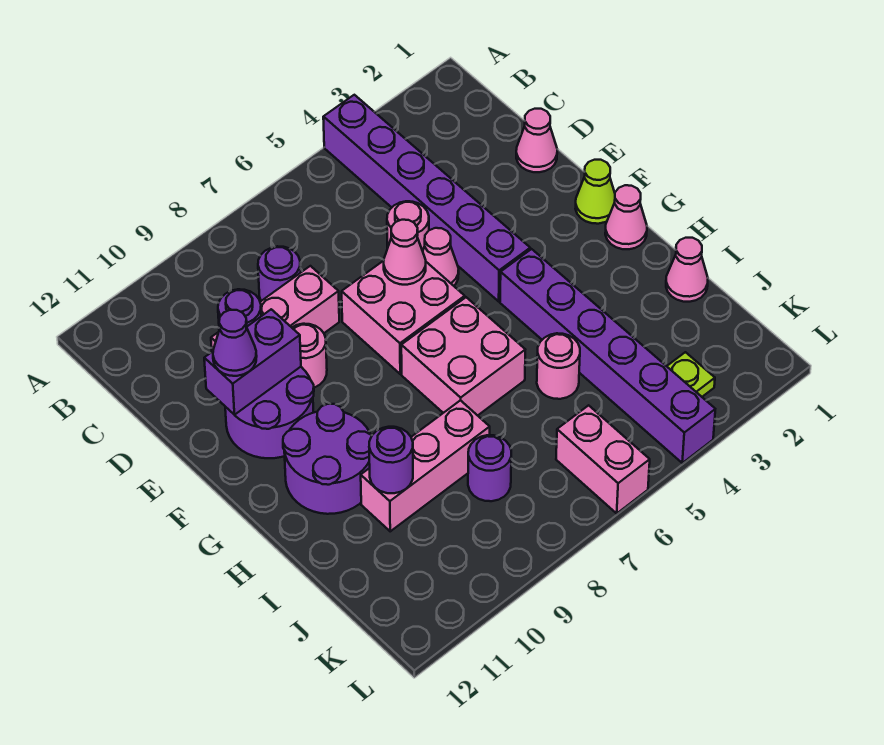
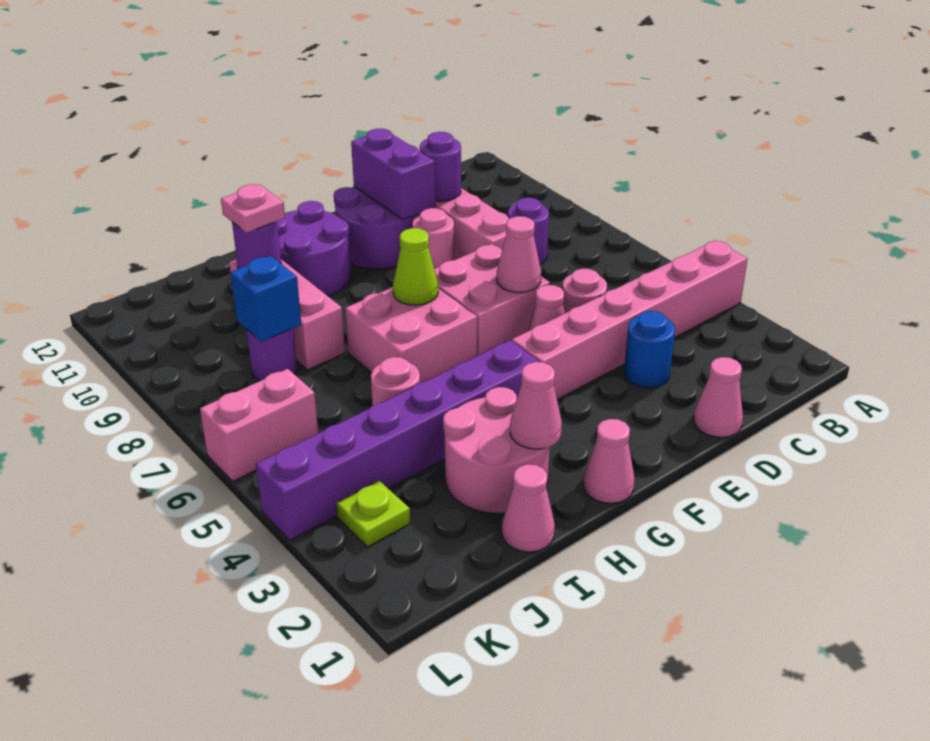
purple brick A4:F4 level 1 -> pink brick A4:F4 level 1
none -> blue round brick D3 level 1
purple cone E11 level 3 -> none
lime cone F1 level 1 -> lime cone G7 level 2
none -> pink round brick H2:I3 level 1
none -> pink cone H2 level 2
none -> pink plate I10 level 3
none -> blue brick J8 level 2

